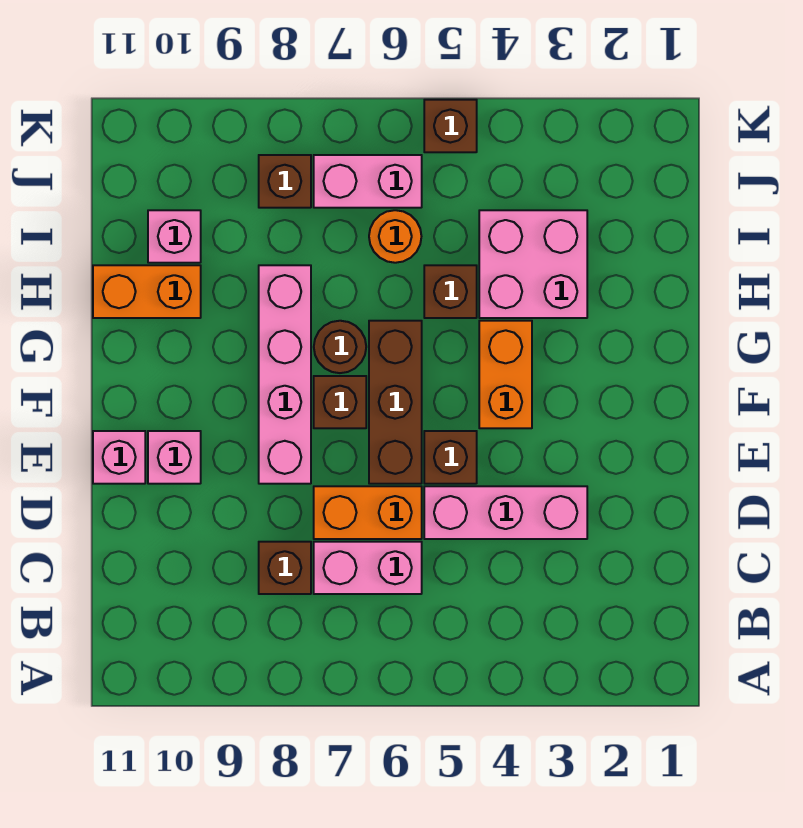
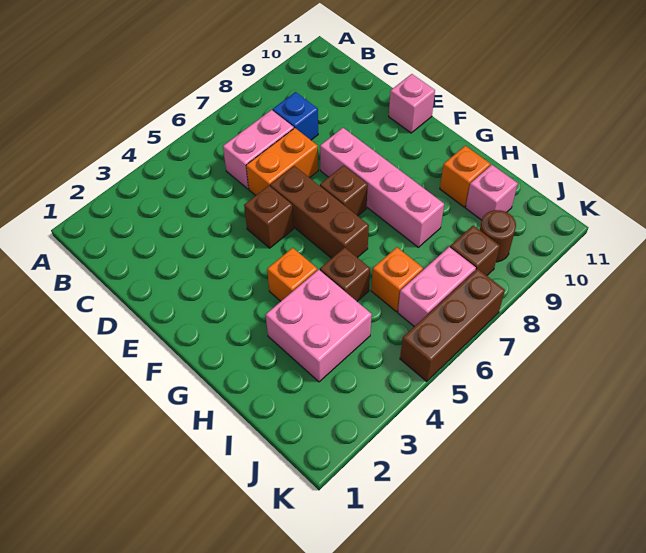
brown brick C8 level 1 -> blue brick C8 level 1
pink brick D3:D5 level 1 -> none
pink brick E10 level 1 -> none
orange brick F4:G4 level 1 -> orange brick G4 level 1
brown round brick G7 level 1 -> brown round brick J9 level 1
orange brick H10:H11 level 1 -> orange brick H10 level 1
orange round brick I6 level 1 -> orange brick I6 level 1
brown brick K5 level 1 -> brown brick K5:K7 level 1

